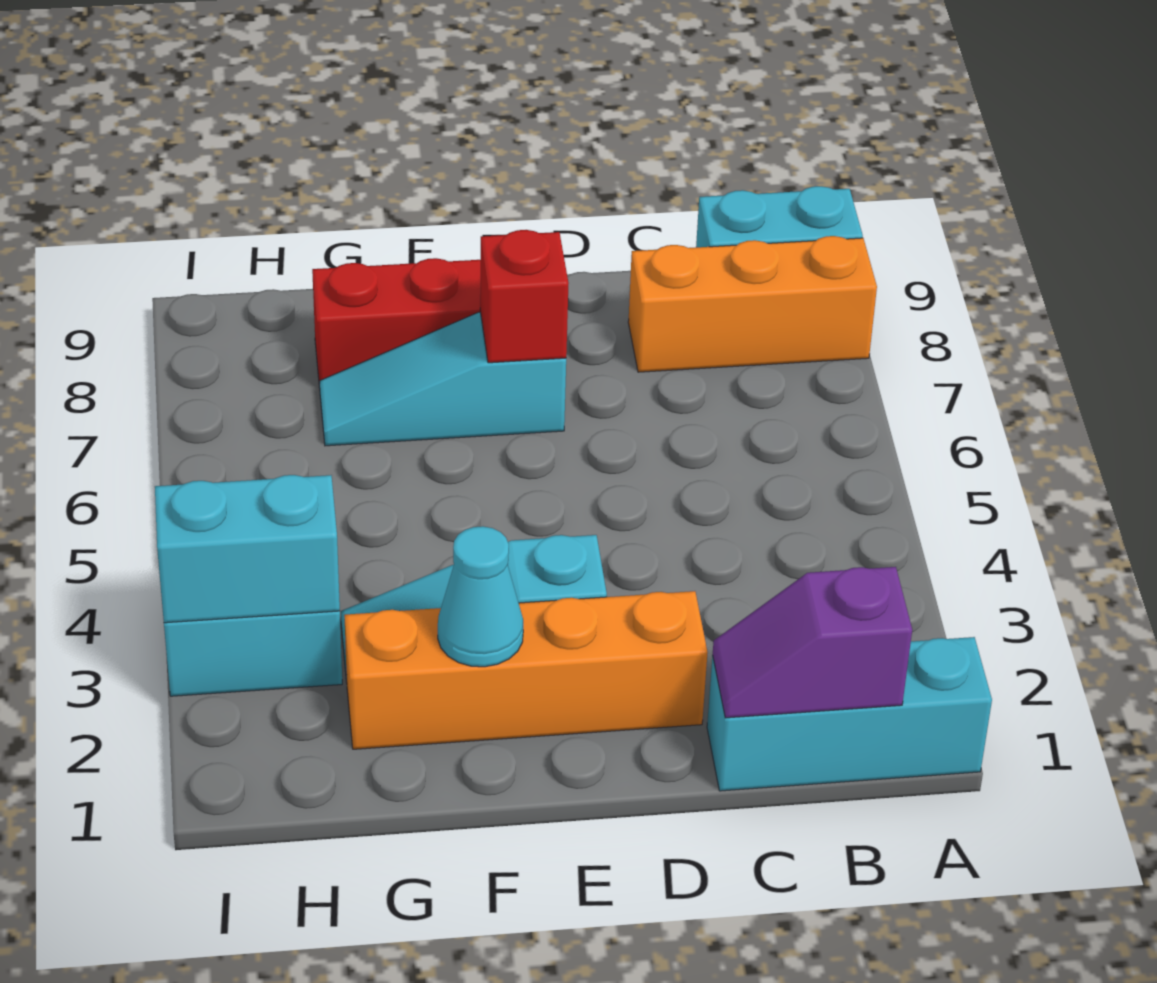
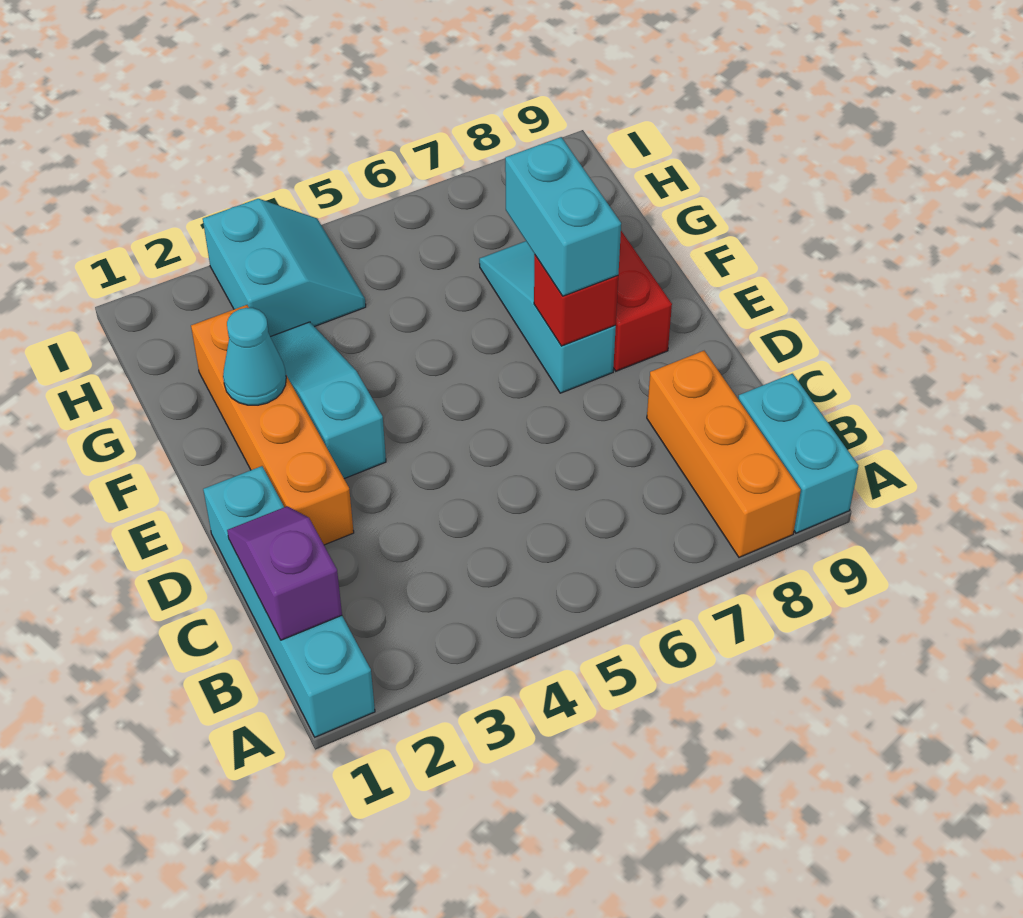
cyan brick A1:C1 level 1 -> cyan brick A1:D1 level 1
cyan brick H3:I3 level 2 -> cyan brick E7:F7 level 3

